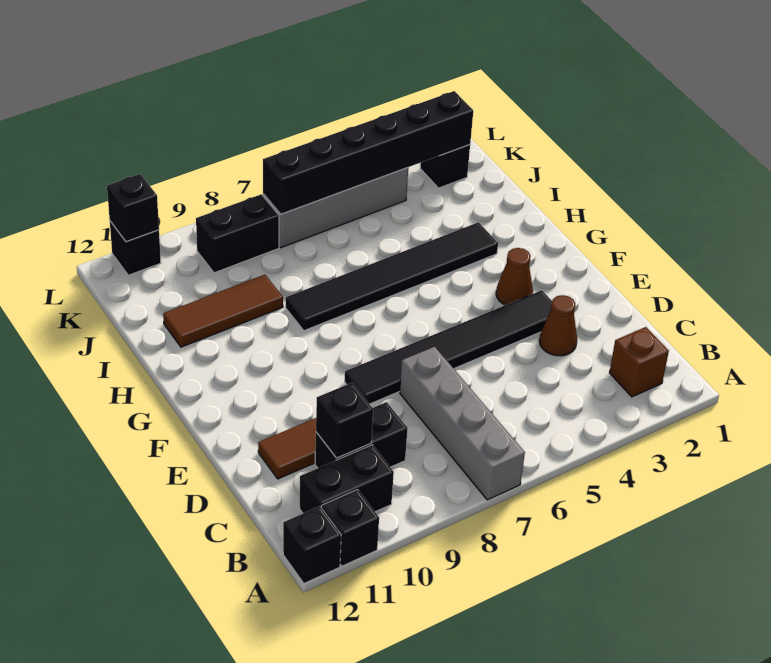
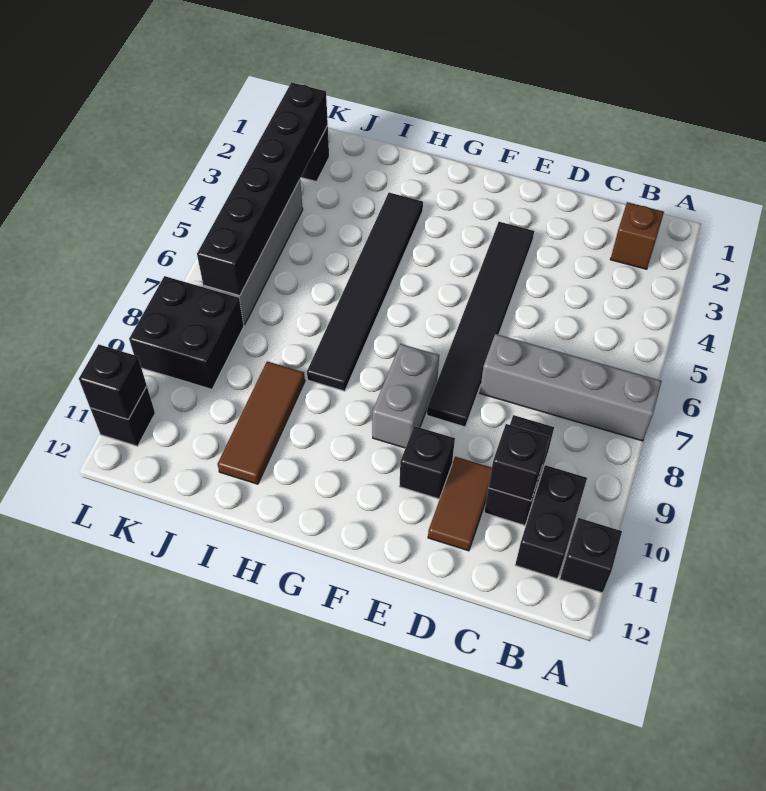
black brick A12 level 1 -> black brick E10 level 1
brown cone D3 level 1 -> none
brown cone F3 level 1 -> none
none -> grey brick F8:F9 level 1
black brick K8:K9 level 1 -> black brick K8:L9 level 1

